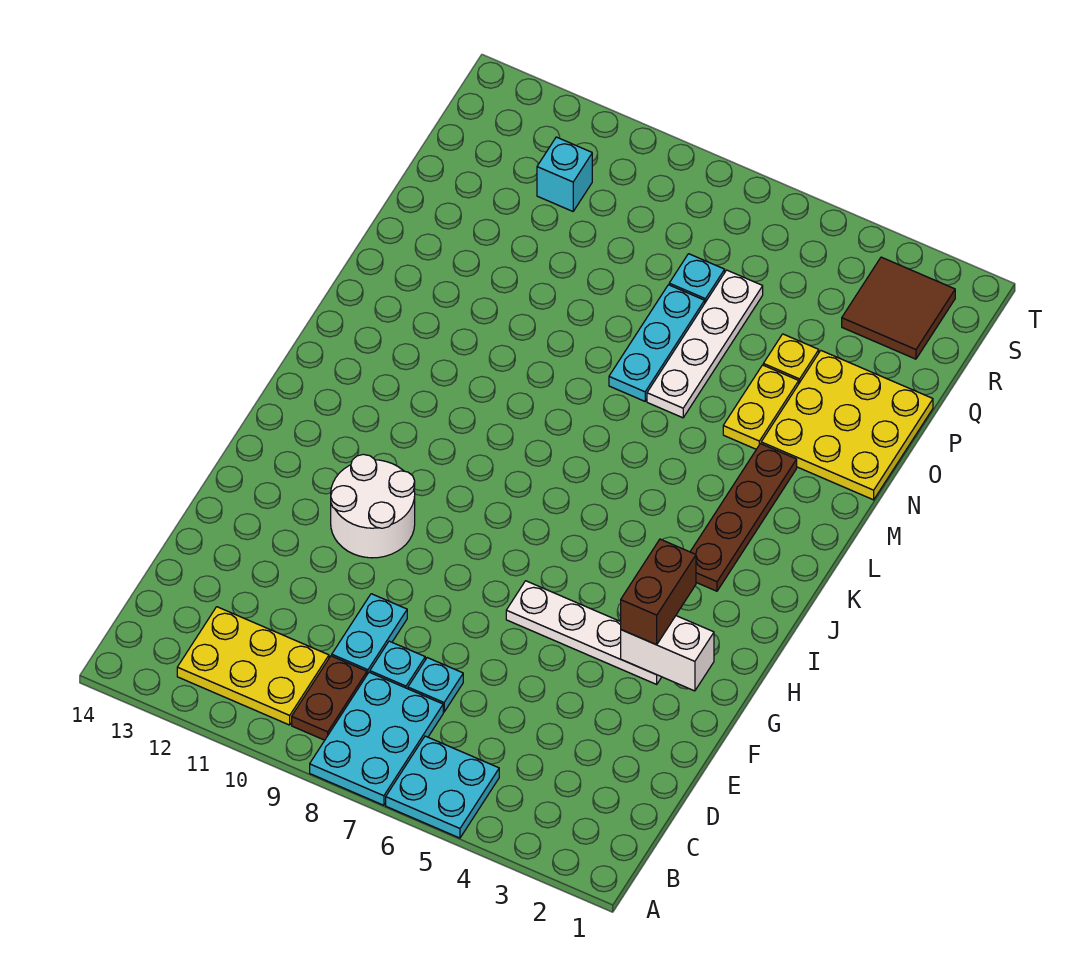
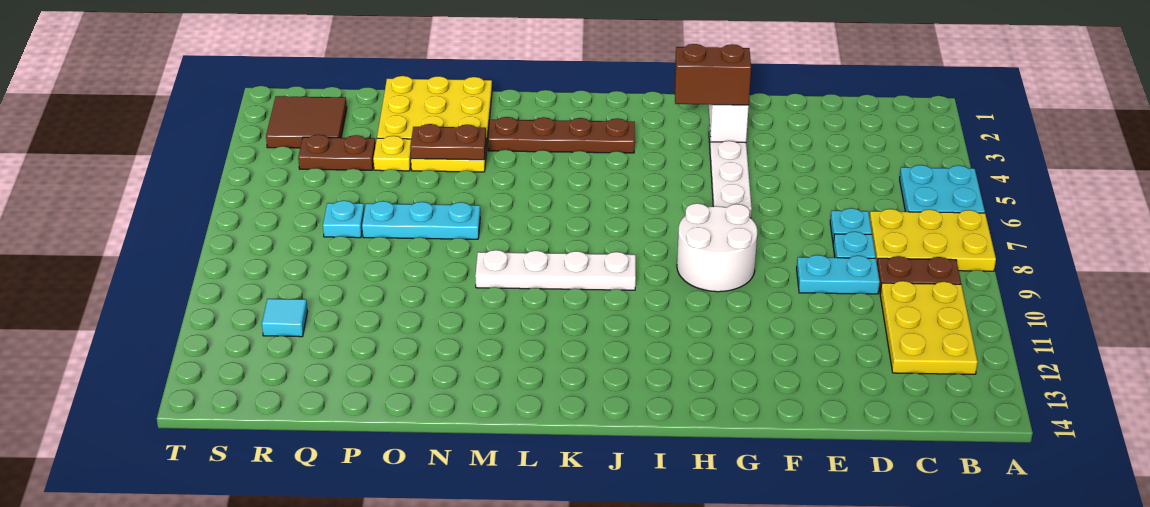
cyan plate A7:C8 level 1 -> yellow plate A7:C8 level 1
white round brick G10:H11 level 1 -> white round brick G8:H9 level 1
none -> brown plate N4:O4 level 2
white plate N6:Q6 level 1 -> white plate J9:M9 level 1
none -> brown plate Q4:R4 level 1
cyan brick R11 level 1 -> cyan tile R11 level 1

